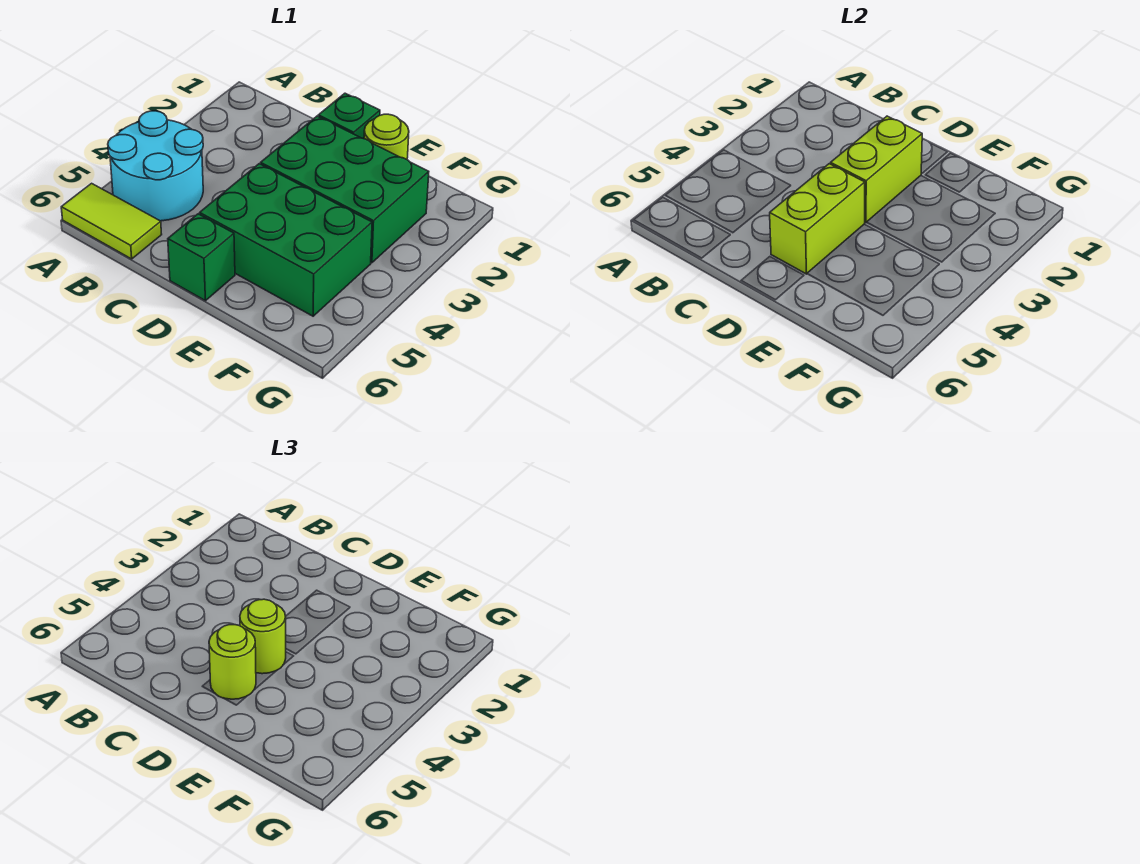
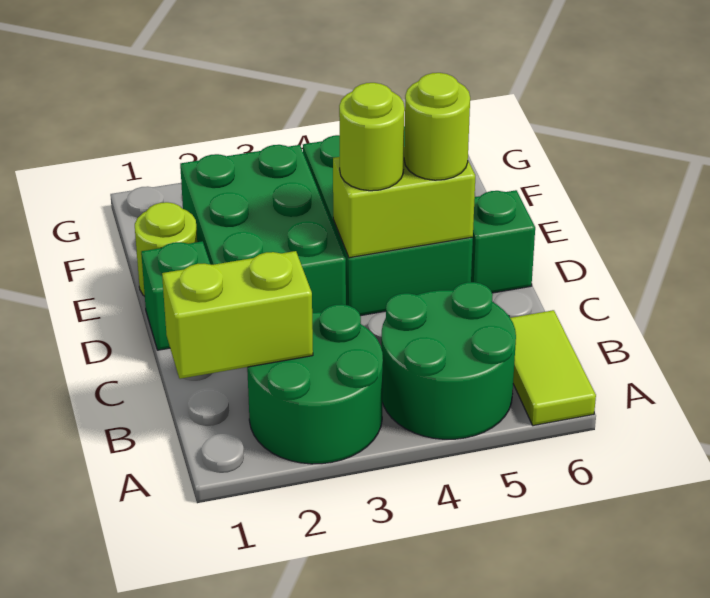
none -> green round brick A2:B3 level 1
cyan round brick A4:B5 level 1 -> green round brick A4:B5 level 1
lime brick D2:D3 level 2 -> lime brick B1:B2 level 2

